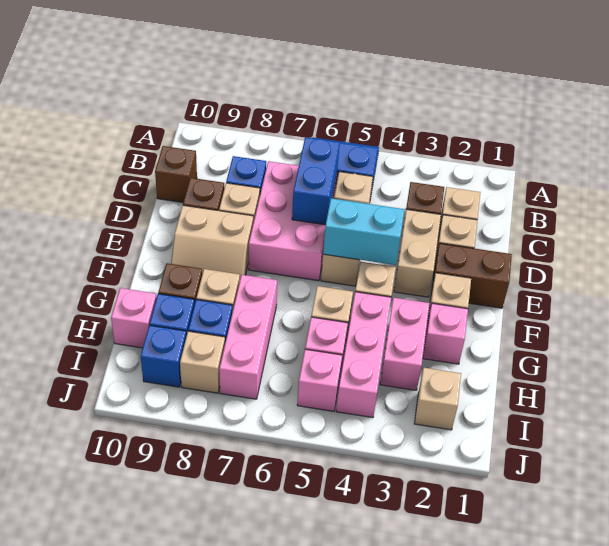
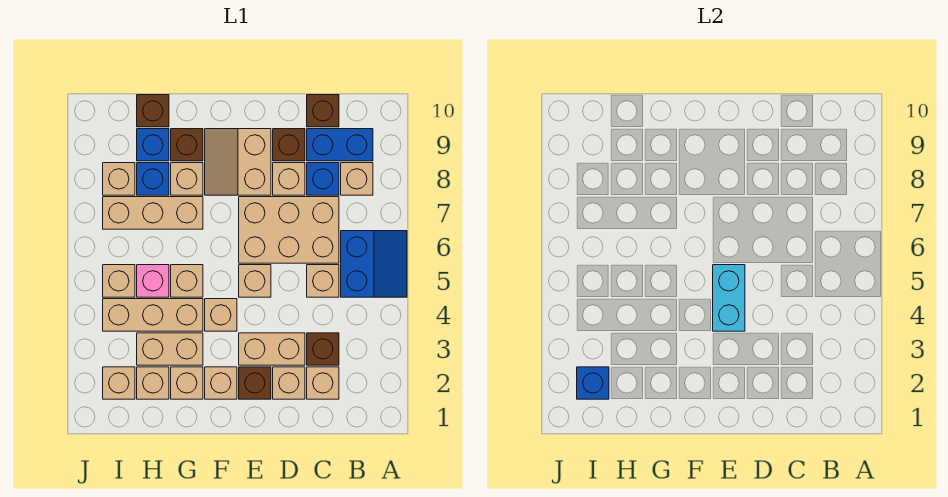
none -> tan brick B8 level 1
pink brick C6:E7 level 1 -> tan brick C6:E7 level 1
blue brick C6:D6 level 2 -> blue brick B9:C9 level 1
brown brick E1:E2 level 1 -> brown brick E2 level 1
pink brick G2 level 1 -> tan brick G2 level 1
pink brick G3:H3 level 1 -> tan brick G3:H3 level 1
pink brick G4:I4 level 1 -> tan brick G4:I4 level 1
pink brick G7:I7 level 1 -> tan brick G7:I7 level 1
none -> tan brick H2 level 1
pink brick H10 level 1 -> brown brick H10 level 1
pink brick I5 level 1 -> tan brick I5 level 1
blue brick I9 level 1 -> blue brick I2 level 2

